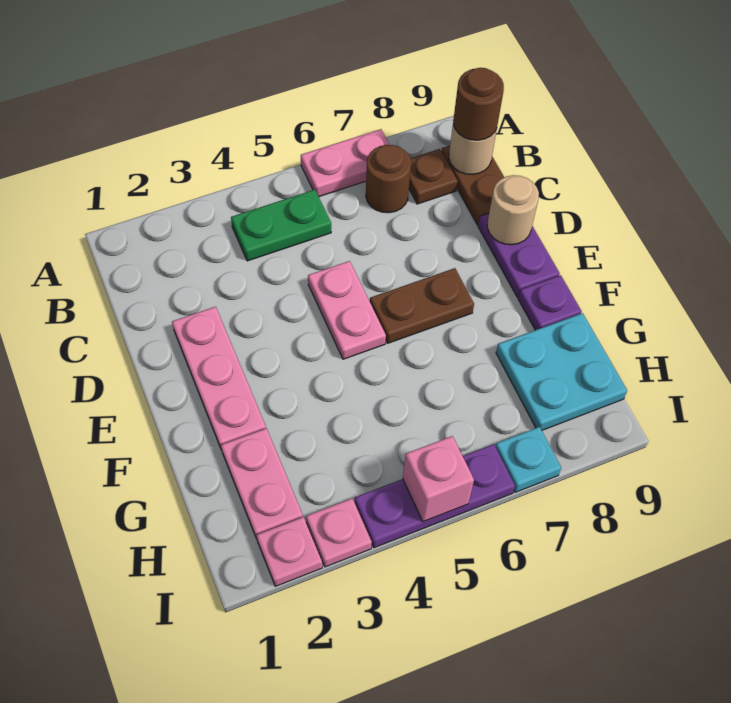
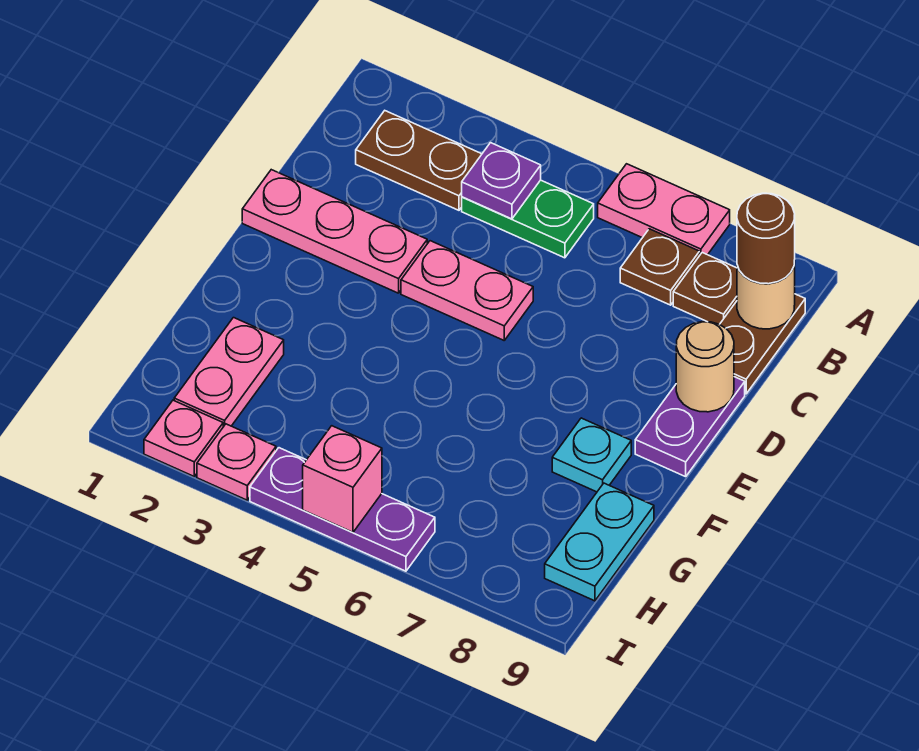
brown round brick B7 level 1 -> brown plate B7 level 1
pink plate D2:F2 level 1 -> pink plate D1:D3 level 1
pink plate D5:E5 level 1 -> pink plate D4:D5 level 1
brown plate E6:E7 level 1 -> brown plate B2:B3 level 1
purple plate F9 level 1 -> purple plate B4 level 2
cyan plate G8:H9 level 1 -> cyan plate G9:H9 level 1
cyan plate I7 level 1 -> cyan plate F8 level 1

